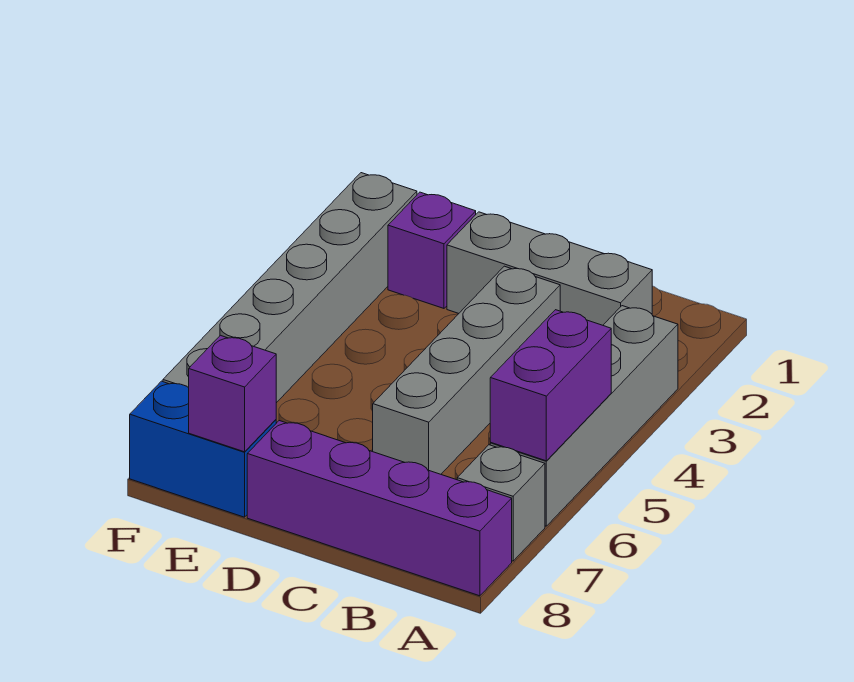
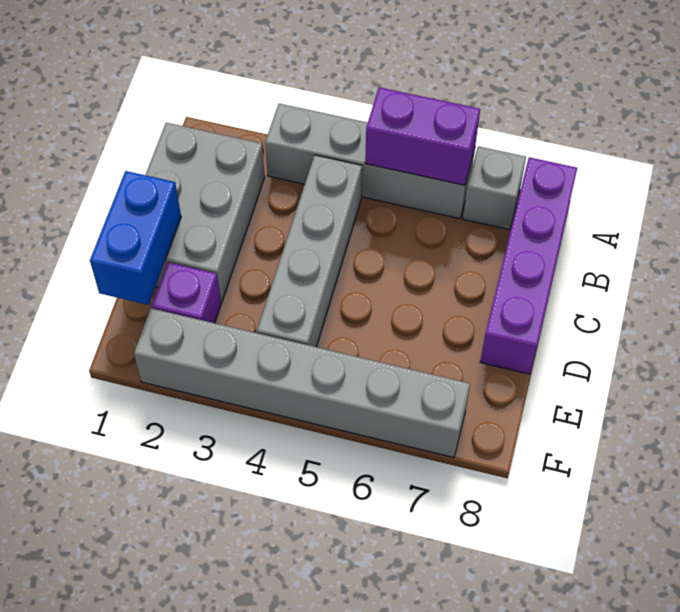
grey brick B2:D2 level 1 -> grey brick B1:D2 level 1
grey brick C3:C6 level 1 -> grey brick B4:E4 level 1
blue brick E8:F8 level 1 -> blue brick D1:E1 level 2
purple brick E8 level 2 -> none

